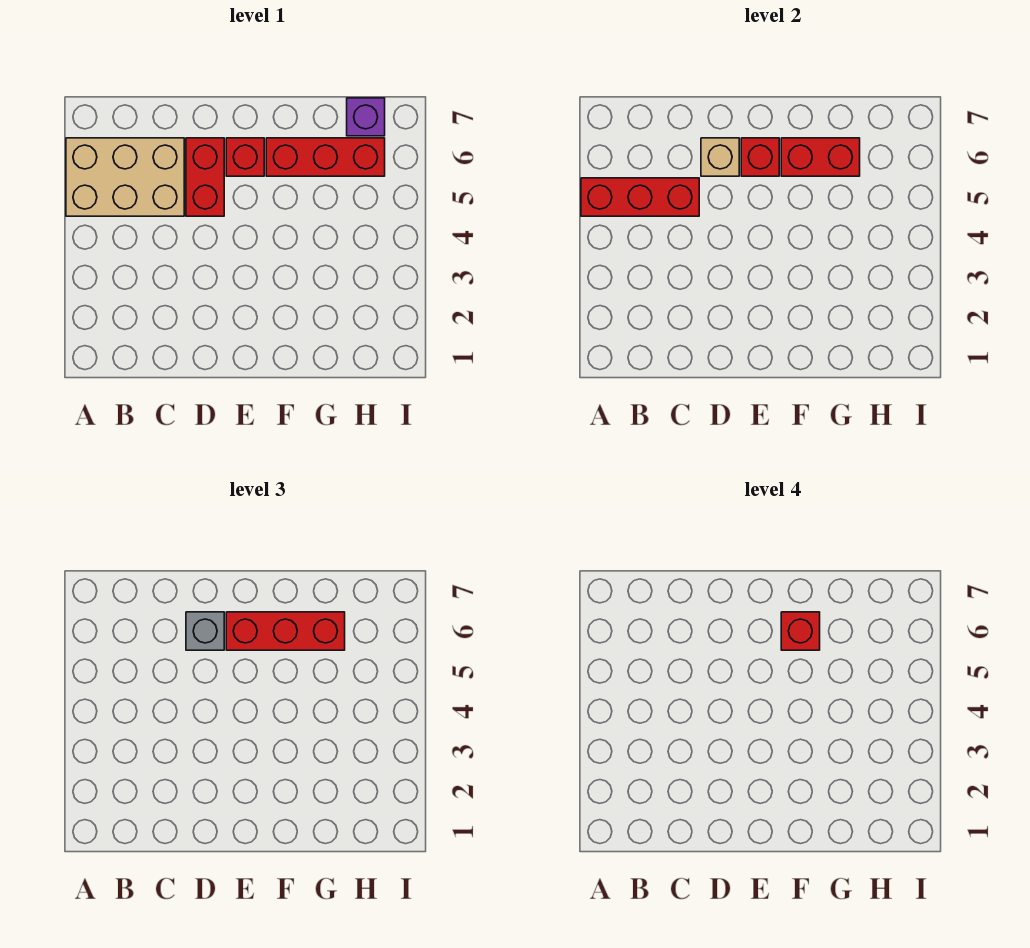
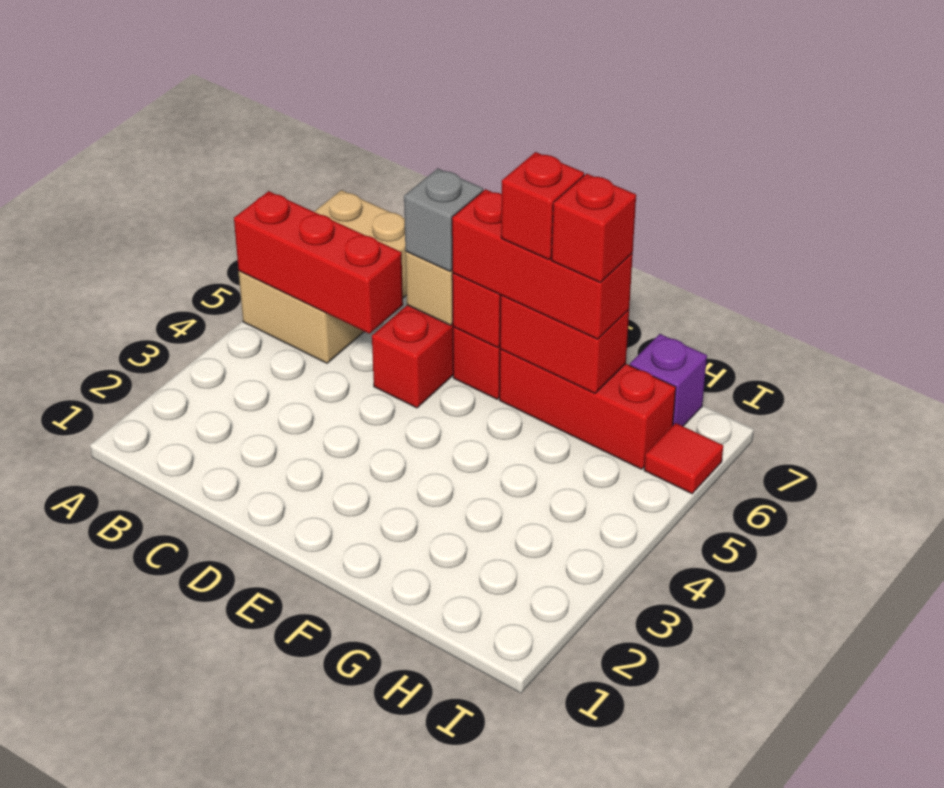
tan brick A5:C6 level 1 -> tan brick A5:B7 level 1
none -> red brick G6 level 4
none -> red tile I6 level 1

